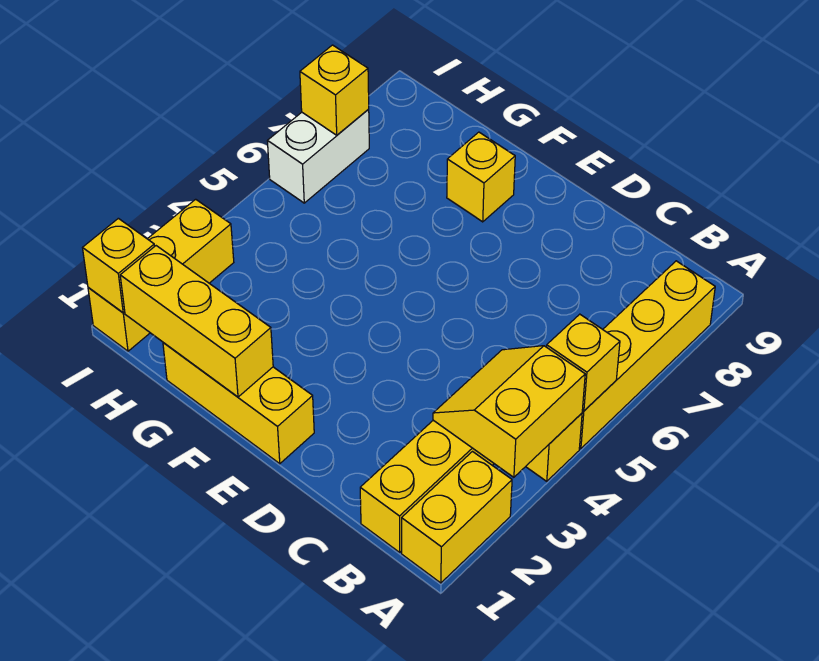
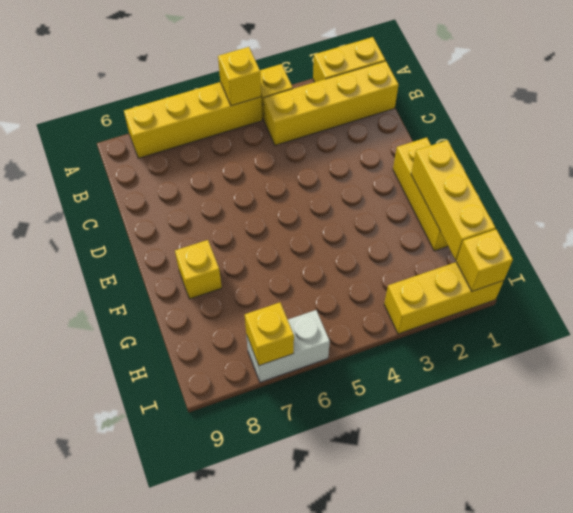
yellow slope A3:B4 level 2 top A -> none

